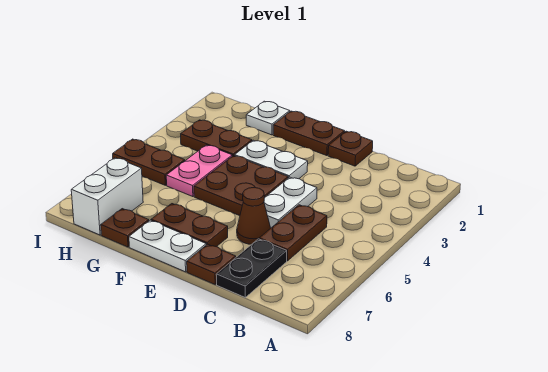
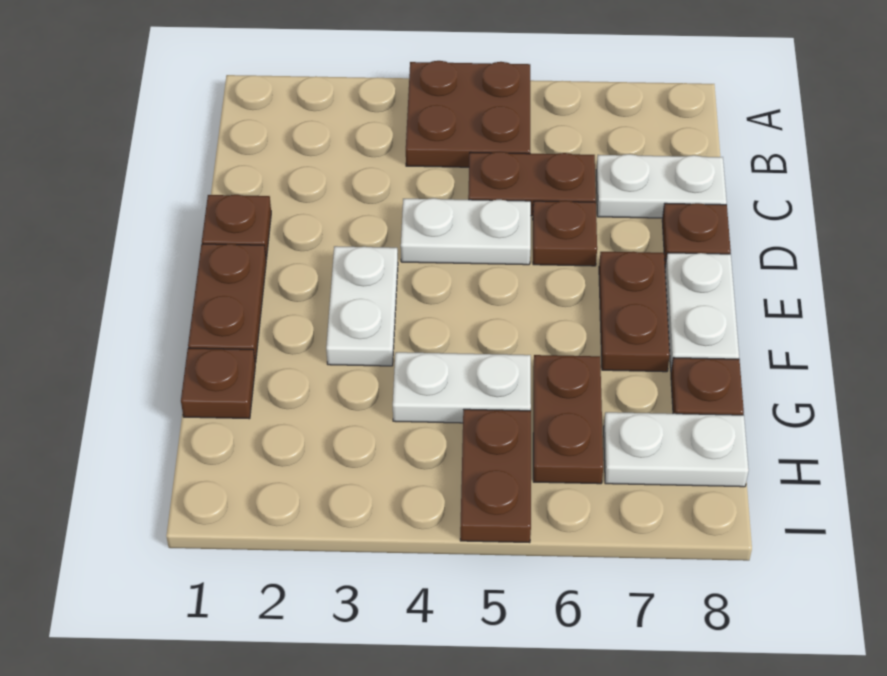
black plate C7:C8 level 1 -> white plate C7:C8 level 1
brown cone D6 level 1 -> brown plate D6 level 1
brown plate E4:F5 level 1 -> brown plate A4:B5 level 1
white plate G1 level 1 -> brown plate G1 level 1
brown plate G3:H3 level 1 -> brown plate G6:H6 level 1
pink plate G4:G5 level 1 -> white plate G4:G5 level 1
white brick H7:H8 level 1 -> white plate H7:H8 level 1

